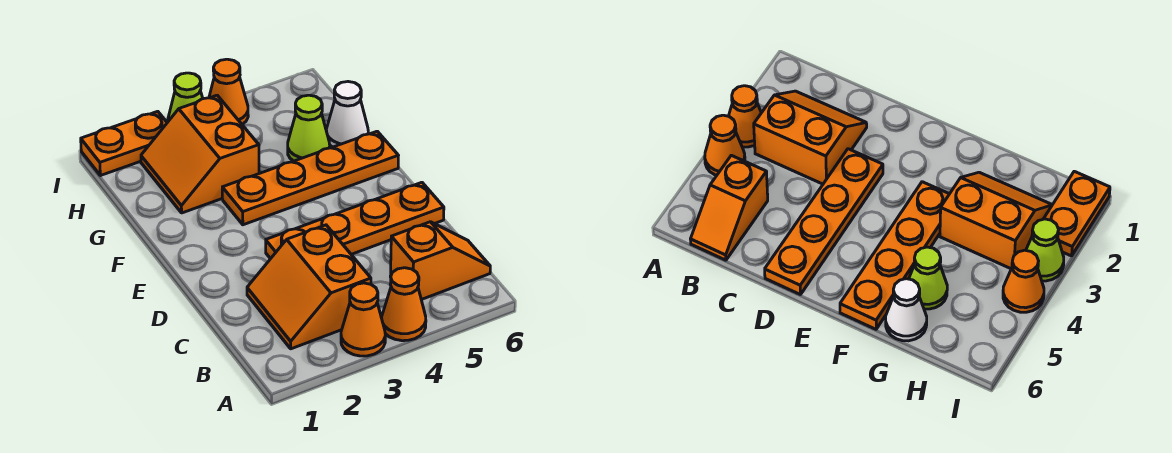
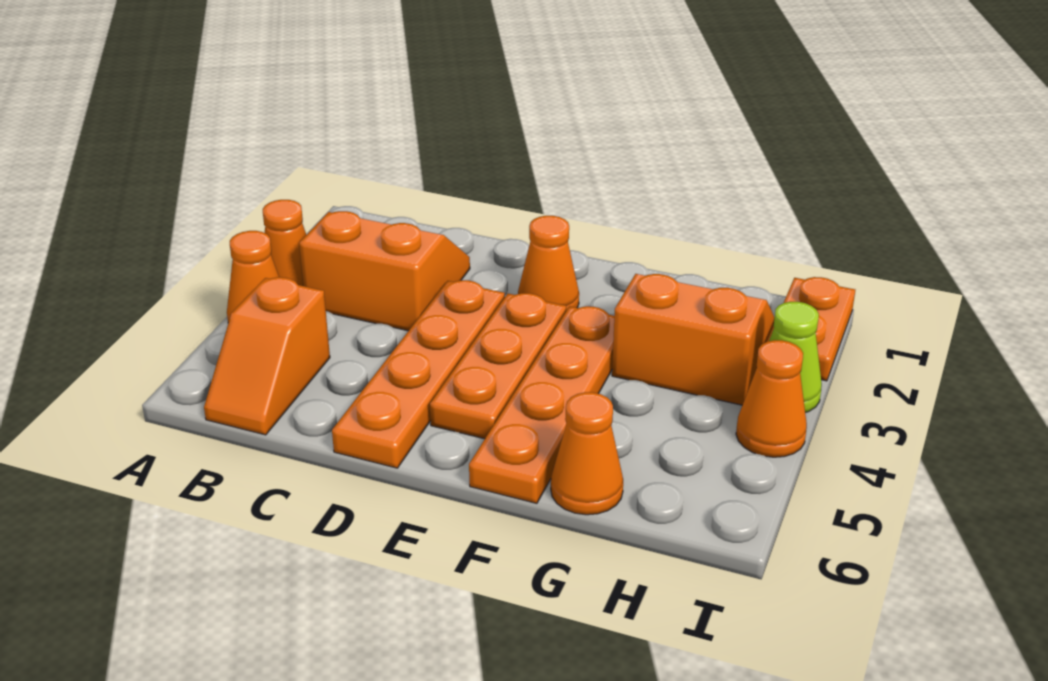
none -> orange cone E2 level 1
none -> orange plate E3:E5 level 1
lime cone G5 level 1 -> none
white cone G6 level 1 -> orange cone G6 level 1

